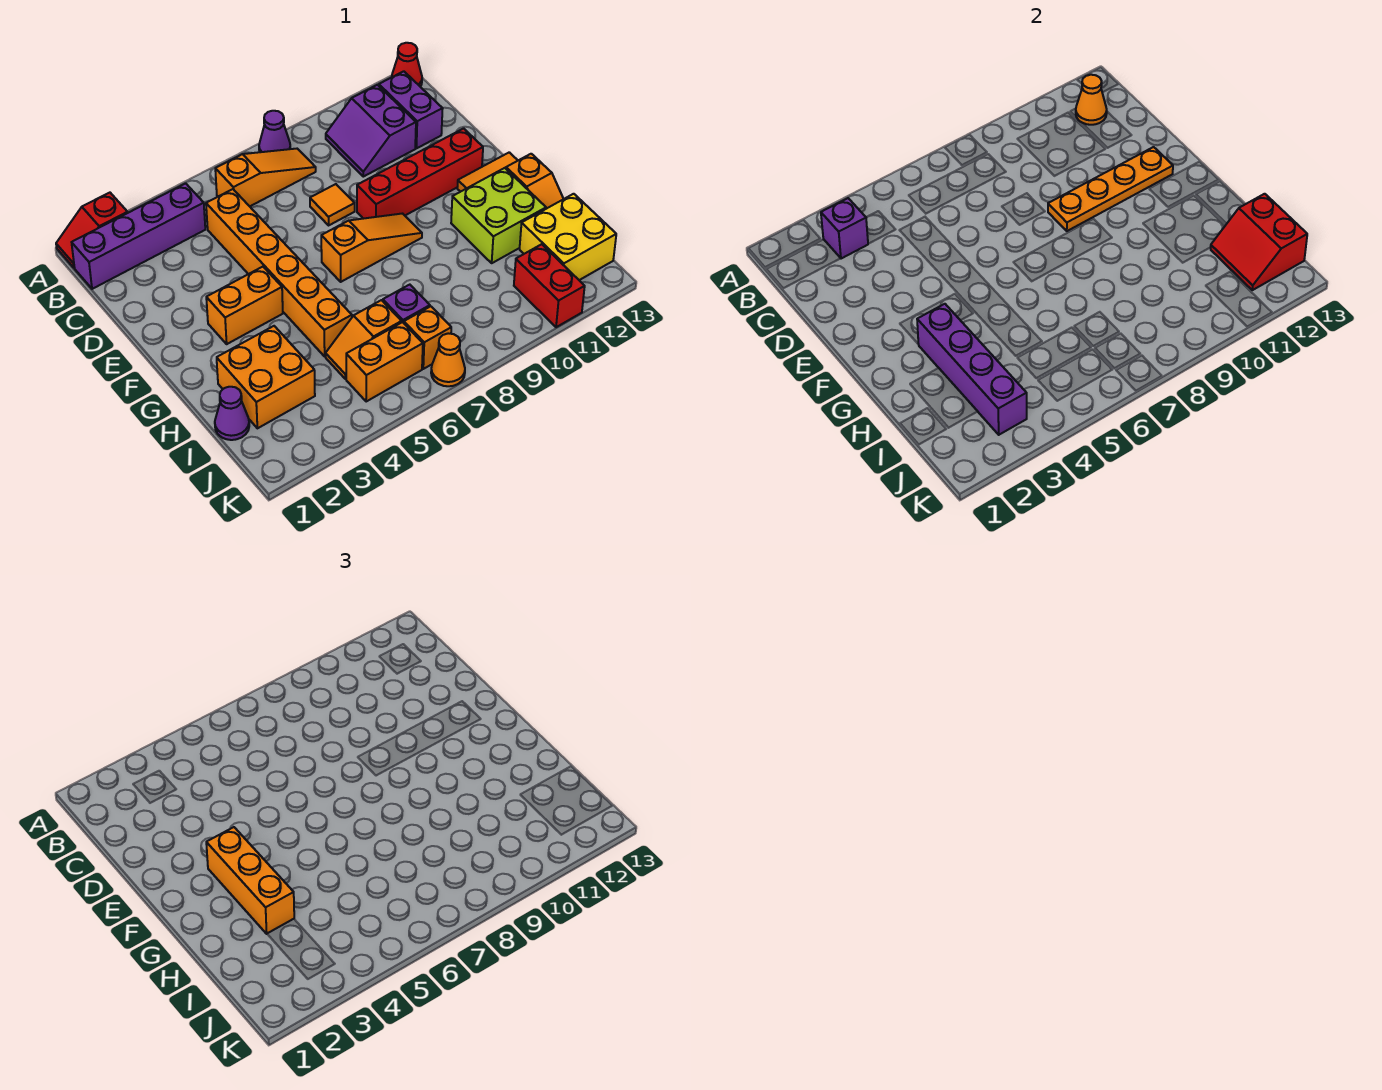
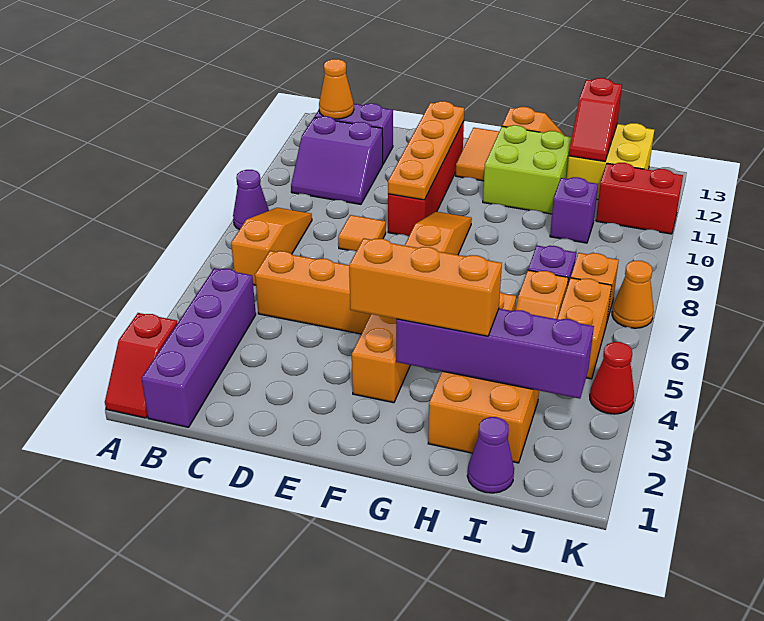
red cone A13 level 1 -> red cone K4 level 1
purple brick B3 level 2 -> purple brick I10 level 1
red slope I12:J13 level 2 top 13 -> red slope I12:I13 level 2 top 13

